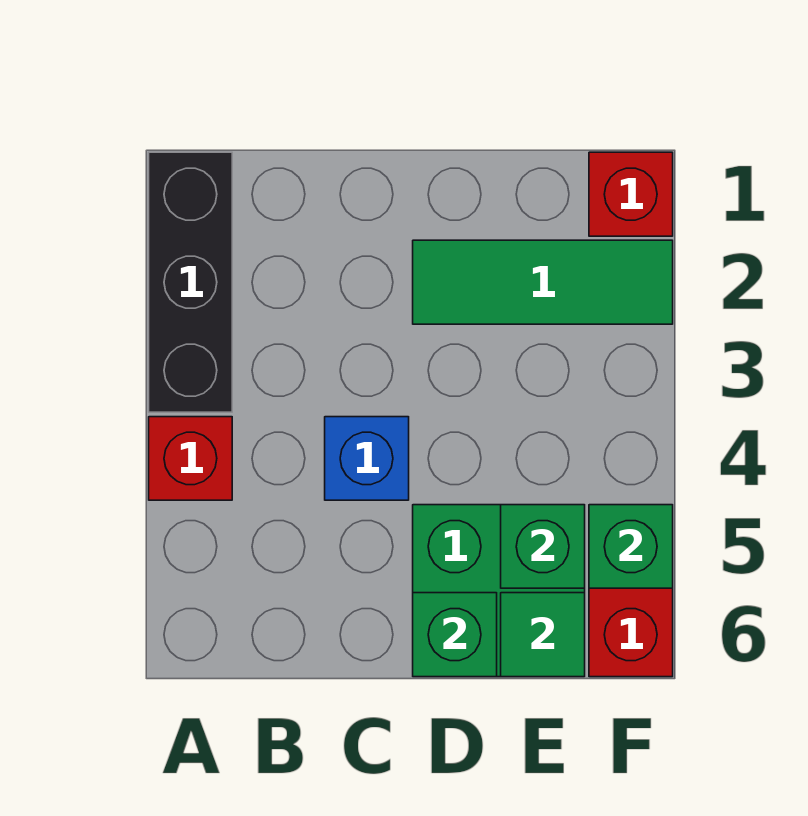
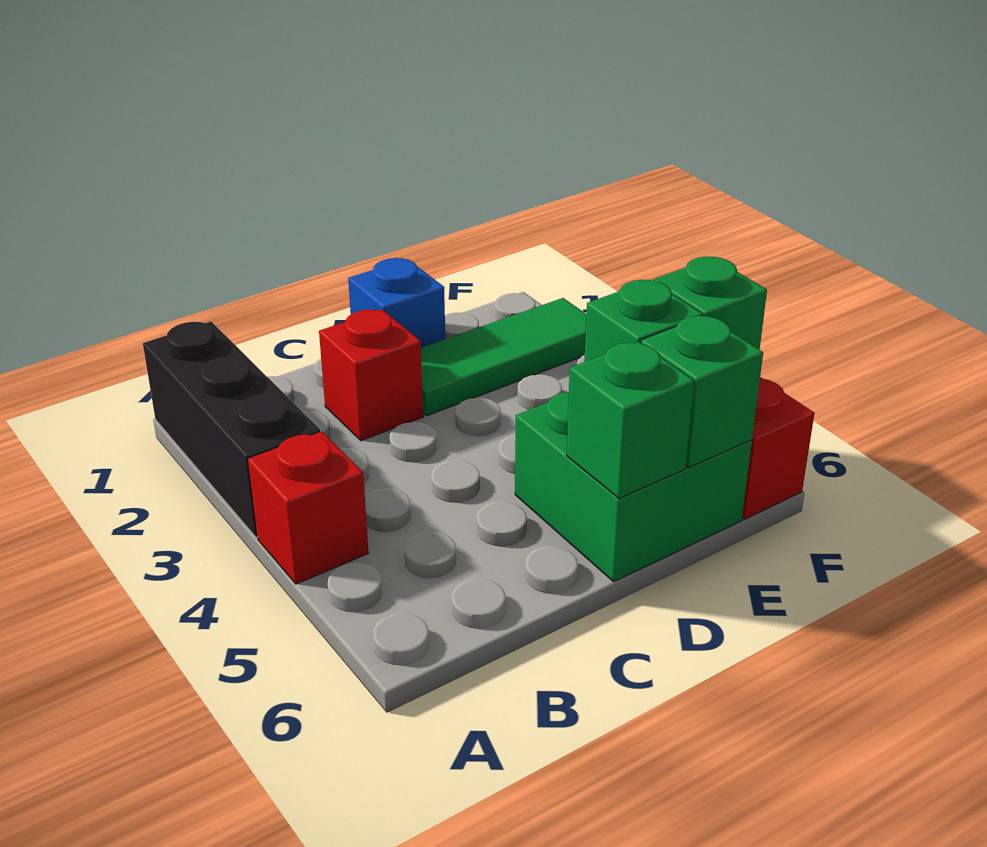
blue brick C4 level 1 -> blue brick D1 level 1
green tile E6 level 2 -> green brick E6 level 2
red brick F1 level 1 -> red brick C2 level 1

